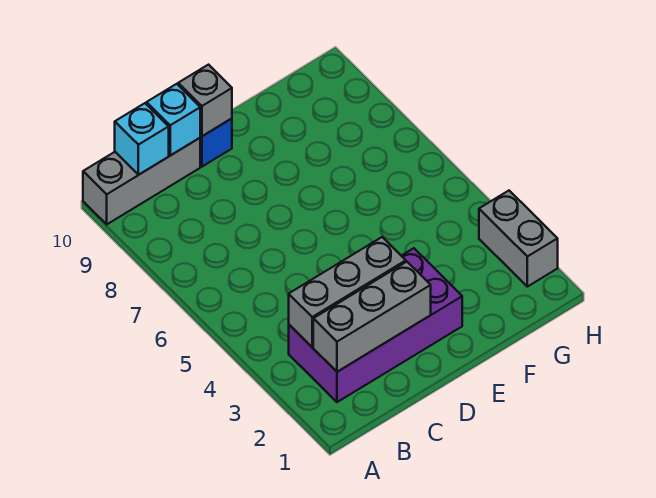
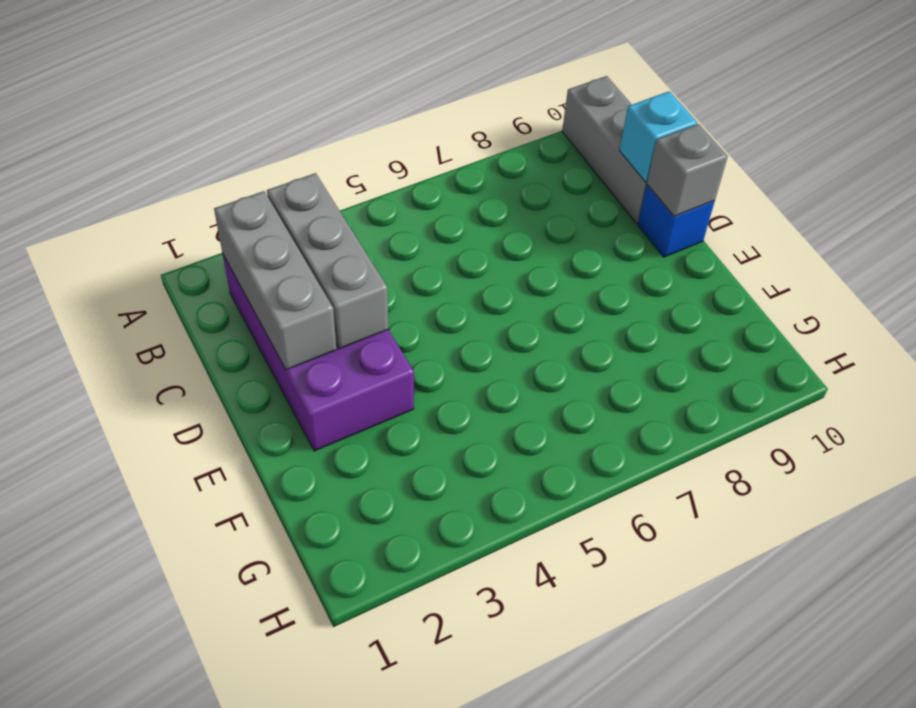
cyan brick B10 level 2 -> none
grey brick H2:H3 level 1 -> none

